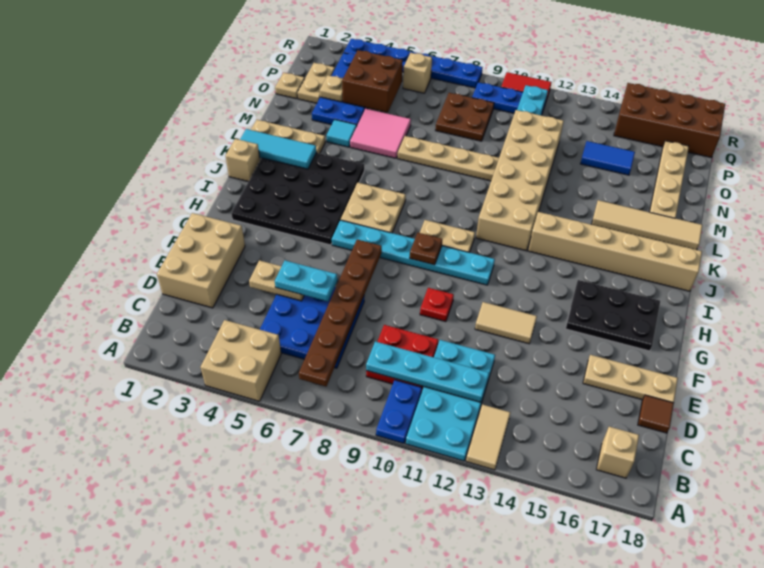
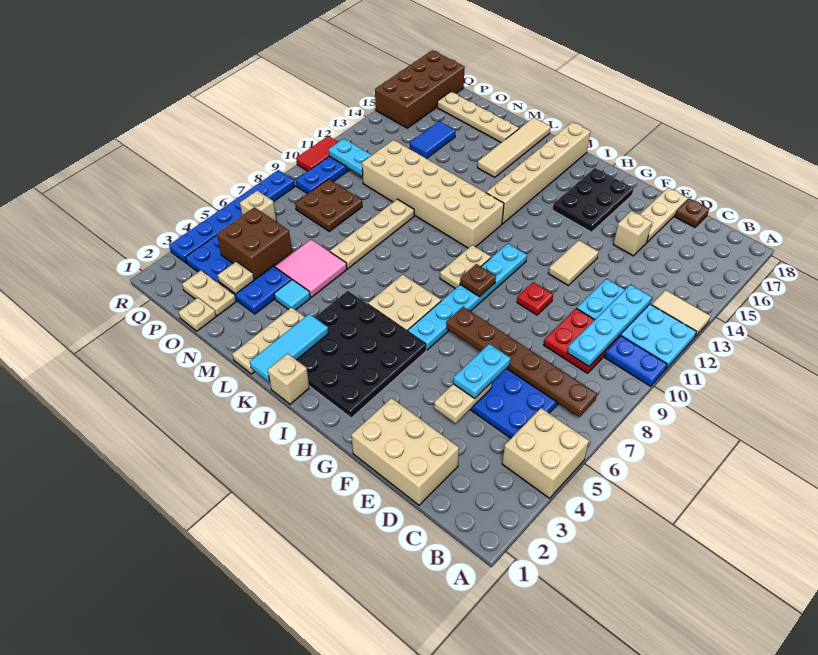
tan brick B17 level 1 -> tan brick E15 level 1
brown tile D18 level 1 -> brown plate D18 level 1

